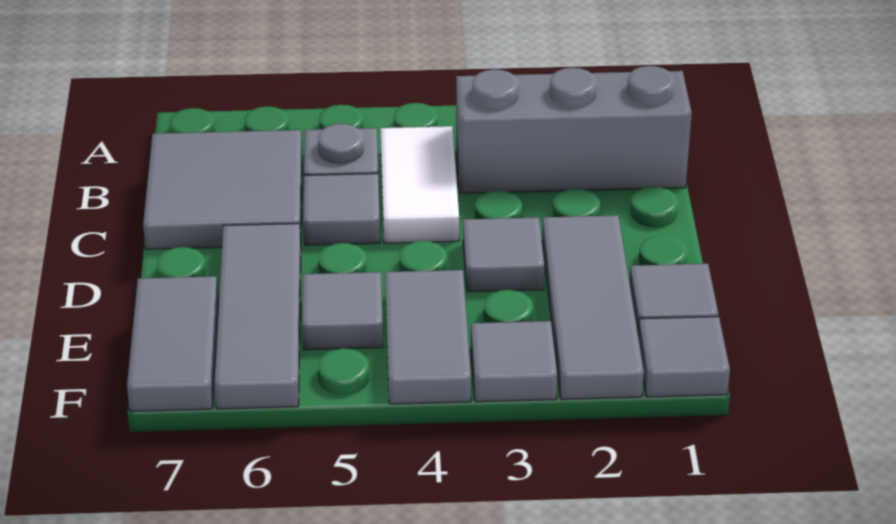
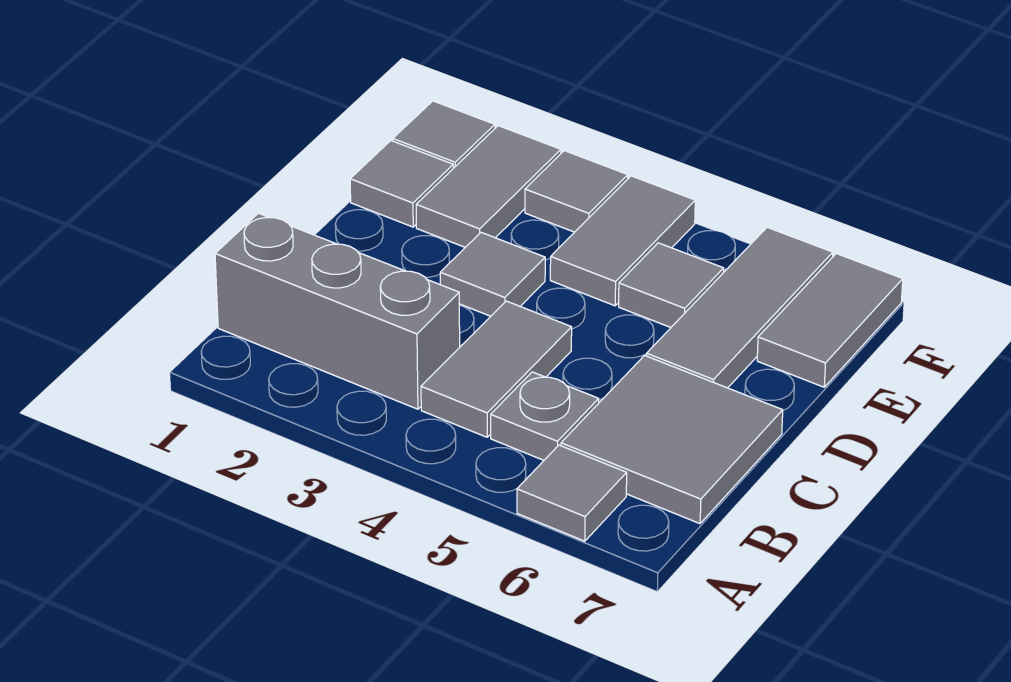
white tile B4:C4 level 1 -> grey tile B4:C4 level 1
grey tile C5 level 1 -> grey tile A6 level 1
grey tile D2:F2 level 1 -> grey tile E2:F2 level 1

